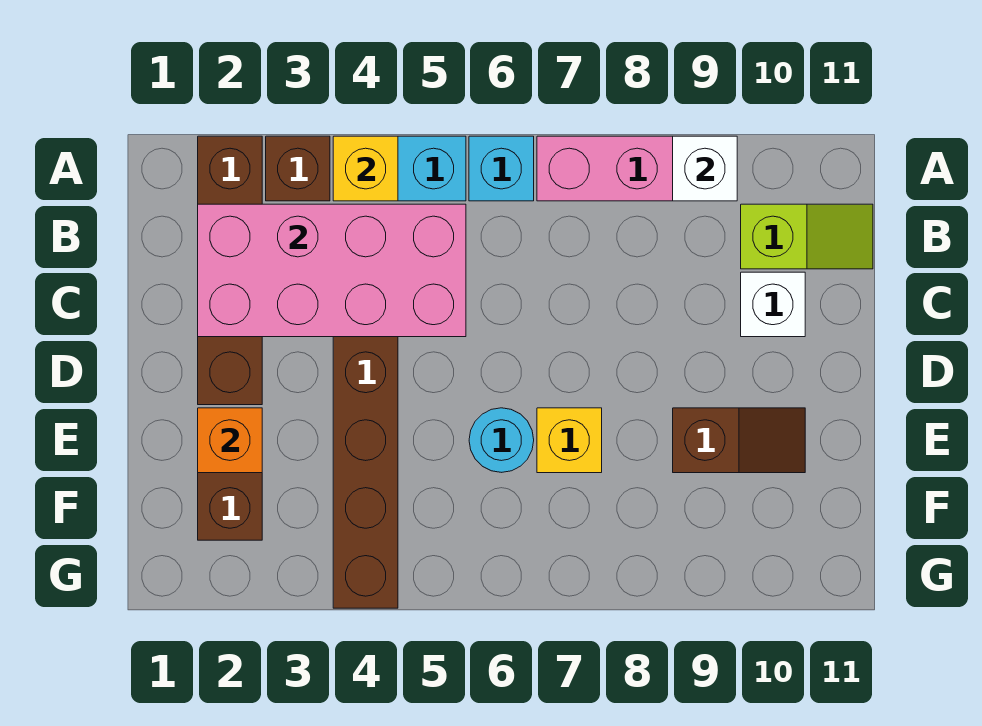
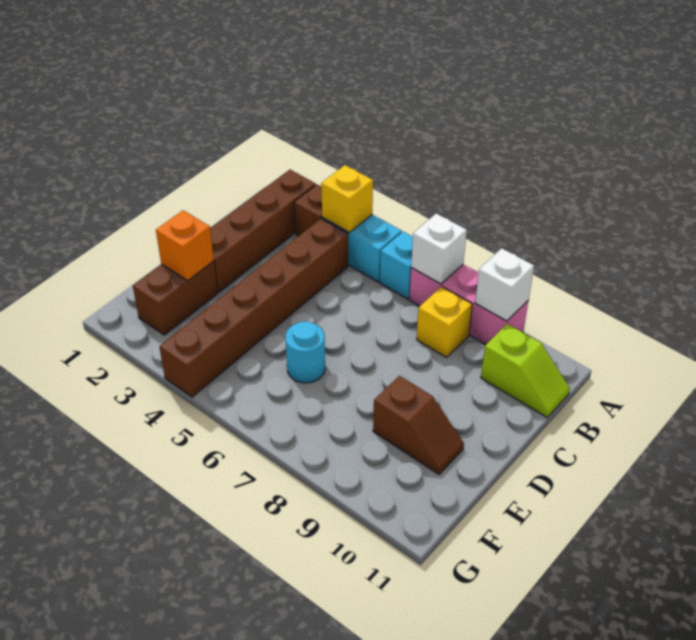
pink brick B2:C5 level 2 -> none
white brick C10 level 1 -> white brick A7 level 2
yellow brick E7 level 1 -> yellow brick B8 level 1

